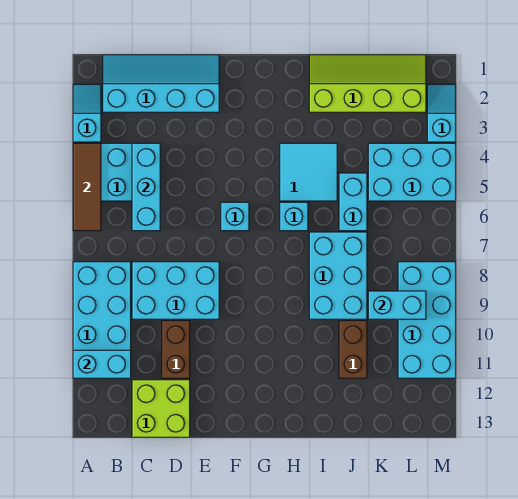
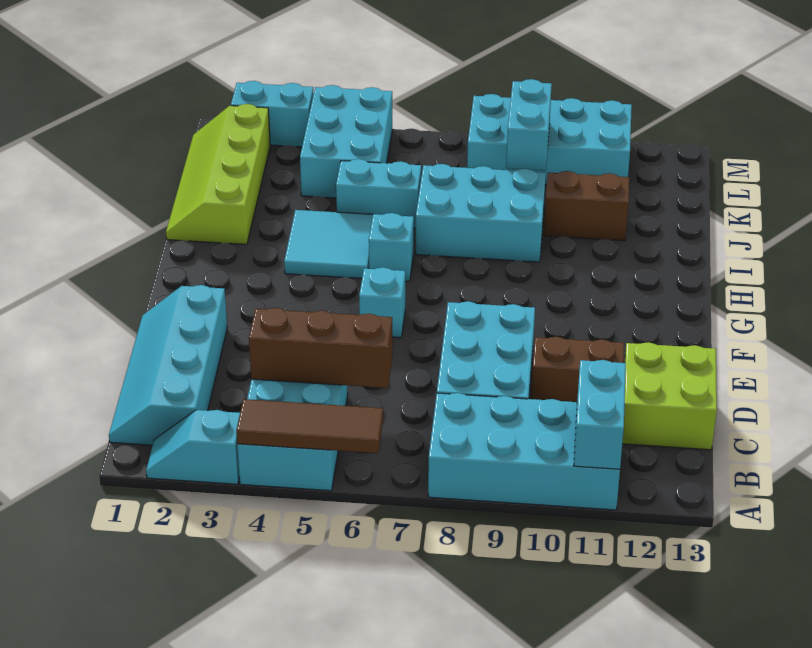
cyan brick C4:C6 level 2 -> brown brick C4:C6 level 2
cyan slope M2:M3 level 1 top 3 -> cyan brick M2:M3 level 1

